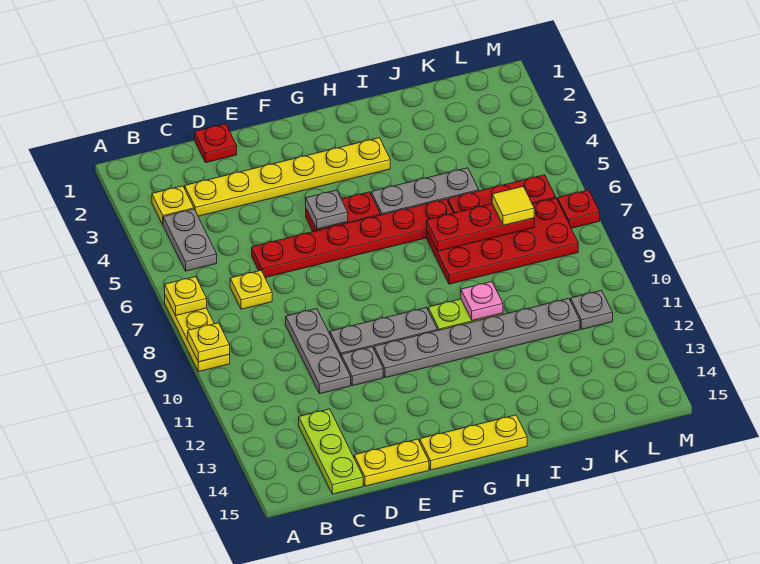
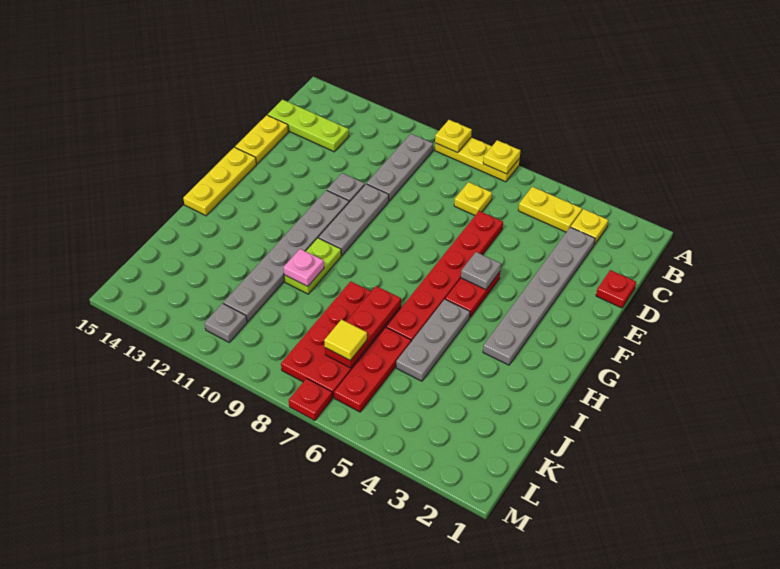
grey plate B4:B5 level 1 -> yellow plate B4:B5 level 1
yellow plate C3:H3 level 1 -> grey plate C3:H3 level 1
grey plate D9:D11 level 1 -> grey plate B10:D10 level 1

